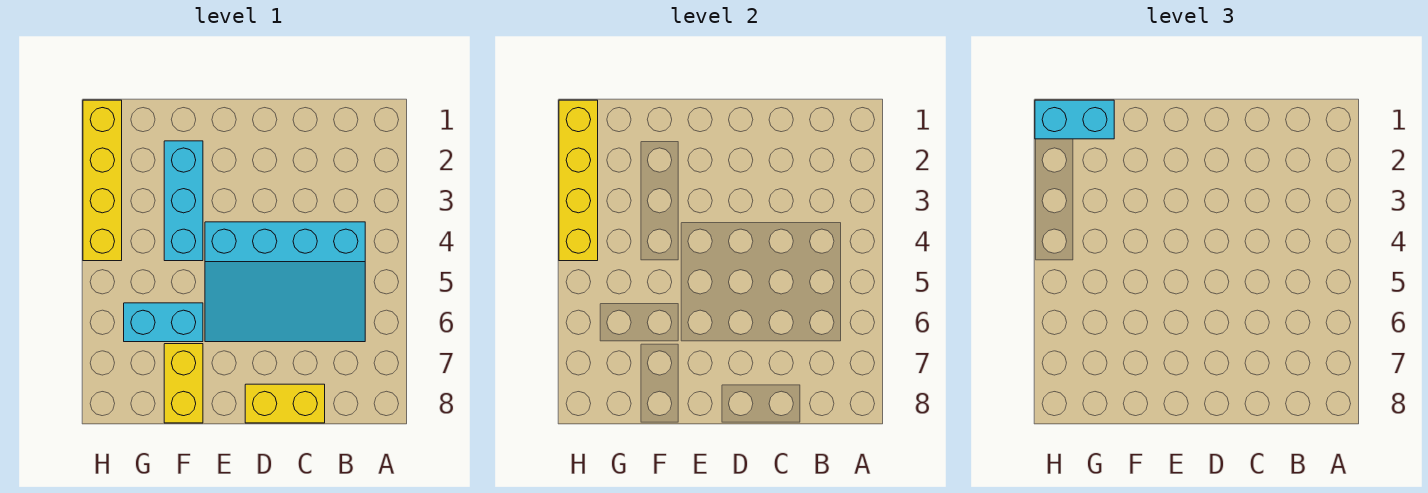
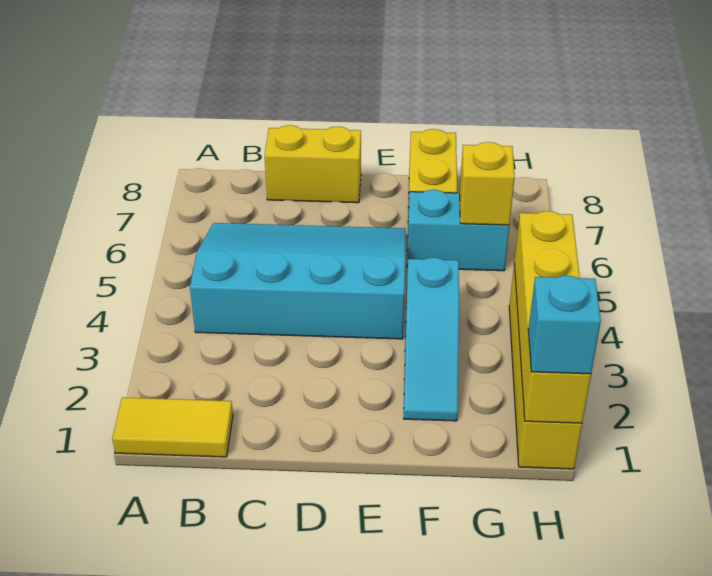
none -> yellow tile A1:B1 level 1
cyan brick F2:F4 level 1 -> cyan slope F2:F4 level 1 top 4
cyan brick G1:H1 level 3 -> cyan brick H1 level 3
none -> yellow brick G6 level 2

